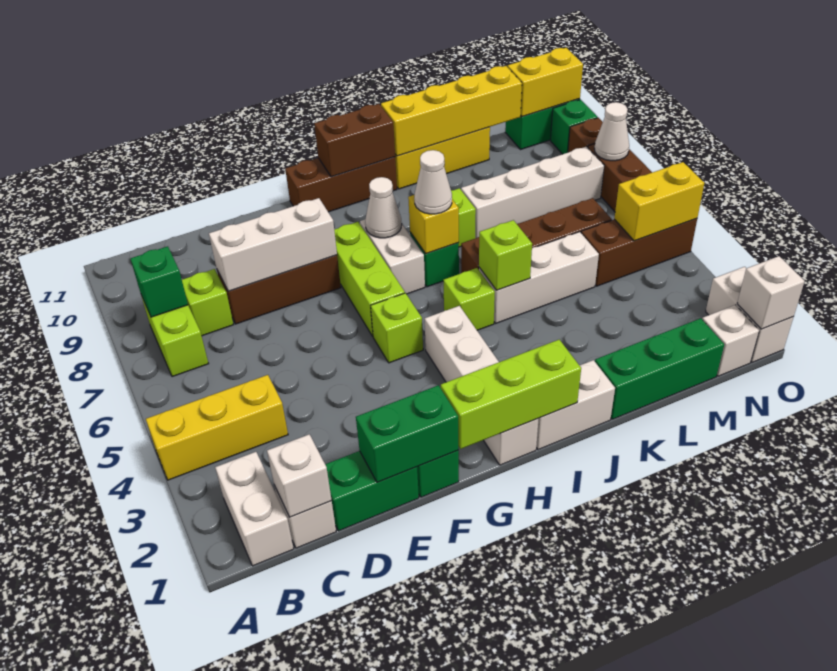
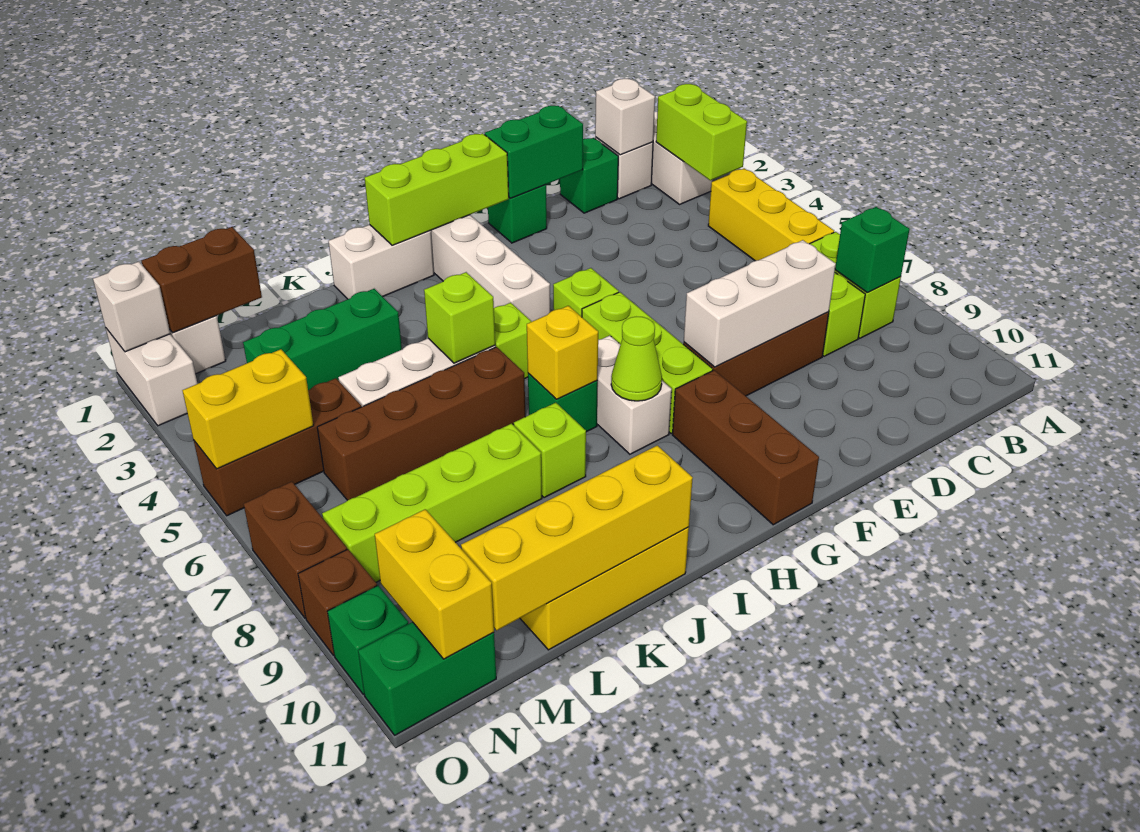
yellow brick A4:C4 level 1 -> yellow brick B4:B6 level 1
none -> lime brick B2:B3 level 2
green brick D1:E1 level 1 -> green brick D1 level 1
brown brick G11:I11 level 1 -> brown brick G9:G11 level 1
white cone H8 level 2 -> lime cone H8 level 2
brown brick H11:I11 level 2 -> brown brick M1:N1 level 2
white cone I7 level 3 -> none
green brick K1:M1 level 1 -> green brick K3:M3 level 1
white brick K8:N8 level 1 -> lime brick K8:N8 level 1
yellow brick N11:O11 level 2 -> yellow brick N10:N11 level 2
white cone O8 level 2 -> none

